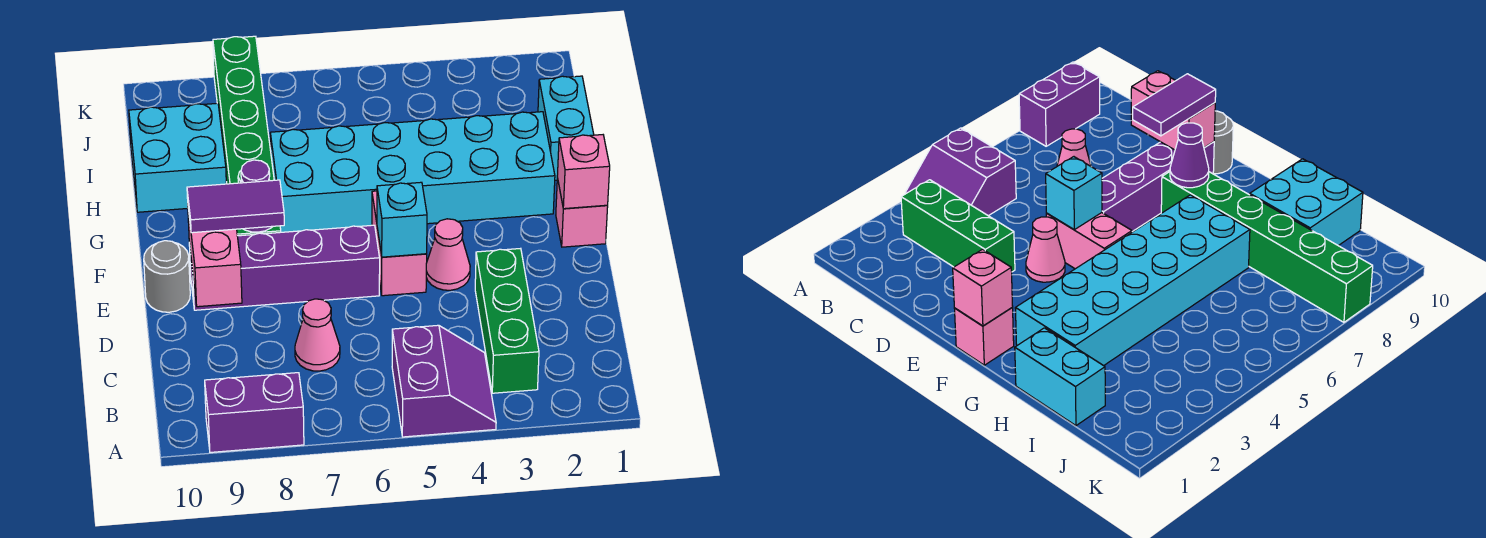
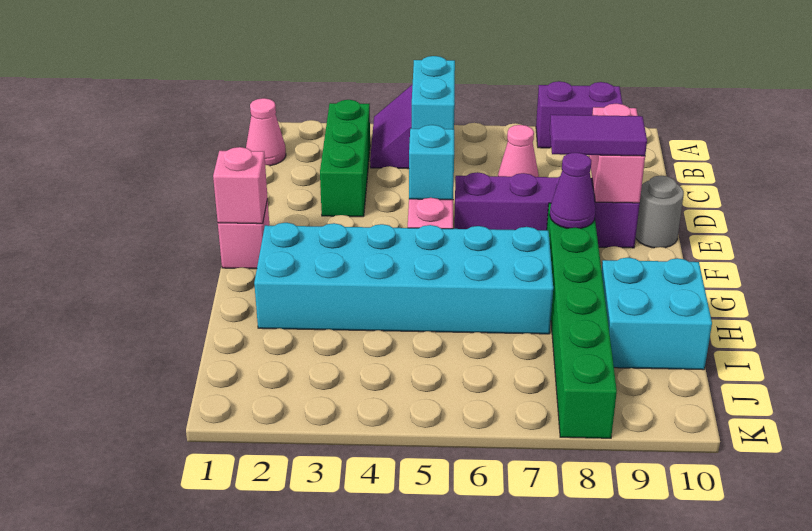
pink cone E4 level 1 -> pink cone B1 level 1
cyan brick H1:I1 level 1 -> cyan brick B5:C5 level 2

